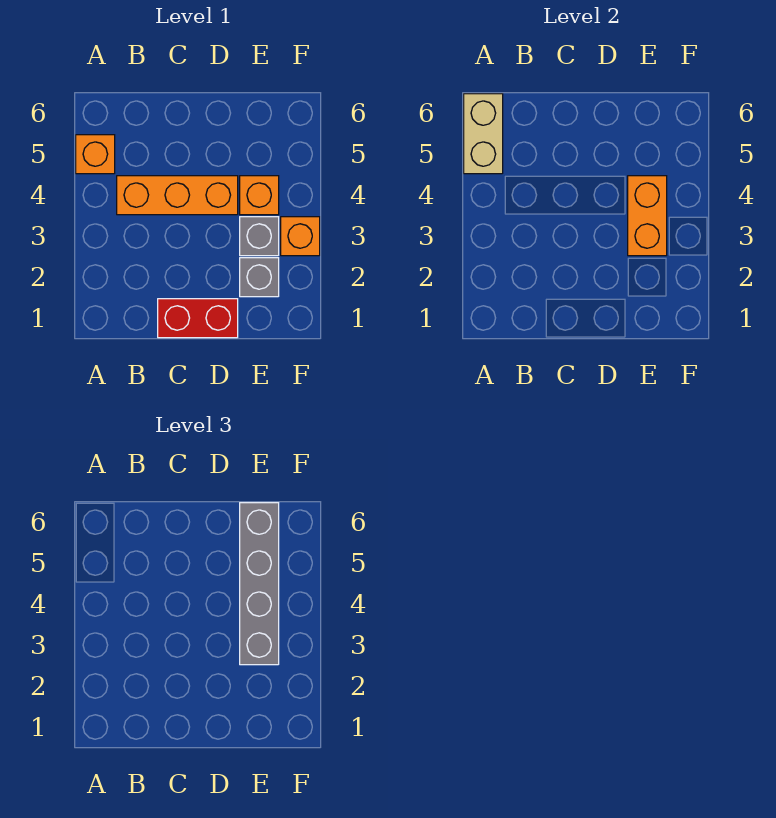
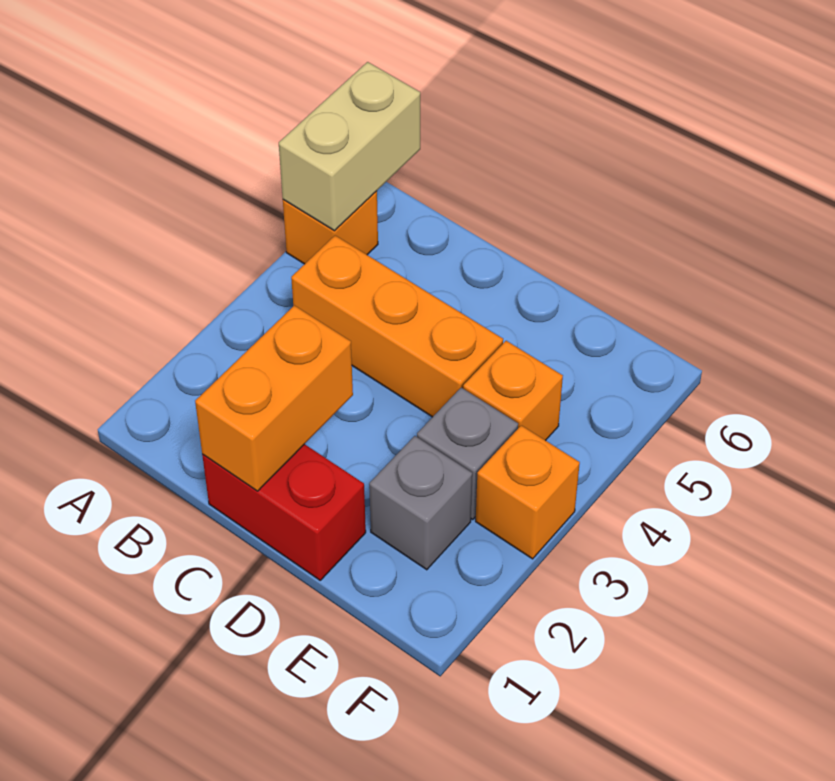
orange brick E3:E4 level 2 -> orange brick C1:C2 level 2
grey brick E3:E6 level 3 -> none

